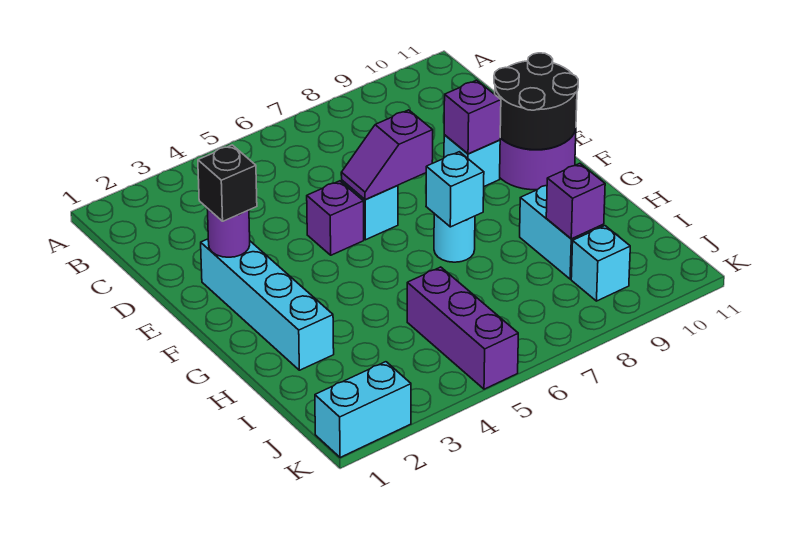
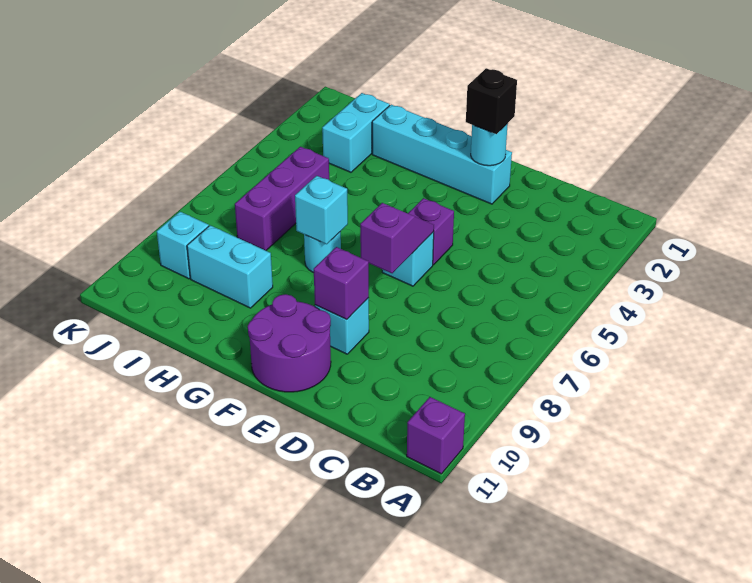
purple round brick E2 level 2 -> cyan round brick E2 level 2
black round brick E10:F11 level 2 -> none
purple brick I5:K5 level 1 -> purple brick I5:I7 level 1
purple brick I9 level 2 -> purple brick A11 level 1
cyan brick K1:K2 level 1 -> cyan brick I2:I3 level 1

